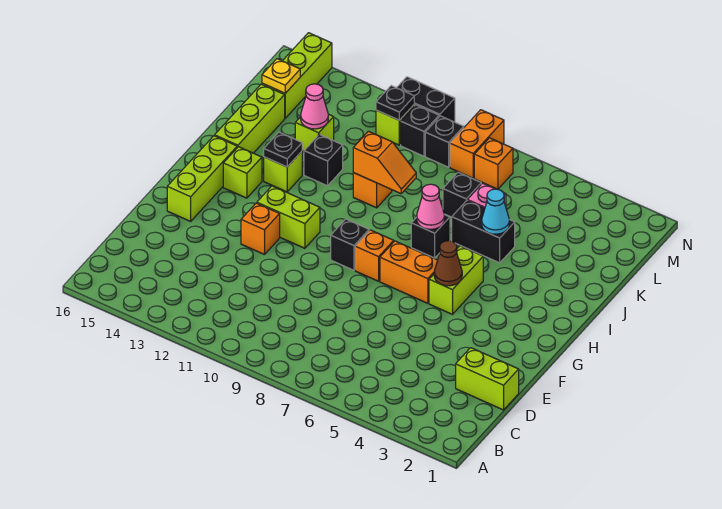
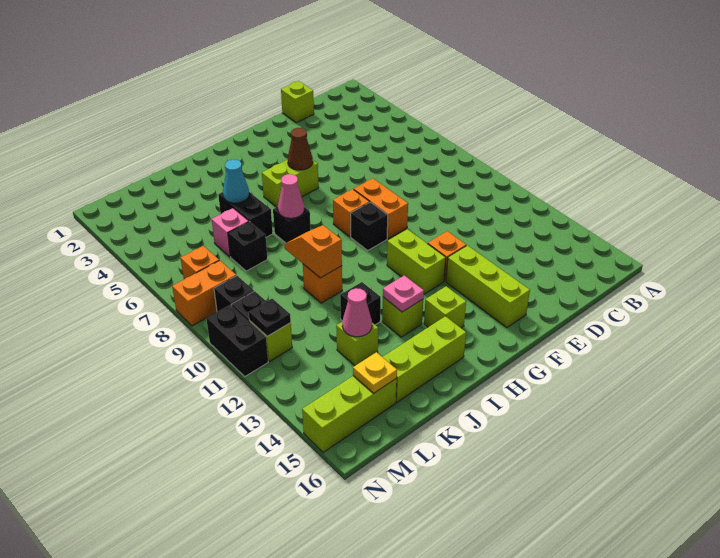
lime brick D1:D2 level 1 -> lime brick D1 level 1
lime brick F15:H15 level 1 -> lime brick F13:F15 level 1
orange brick G6:G7 level 1 -> orange brick F8:F9 level 1
black plate I13 level 2 -> pink plate I13 level 2

